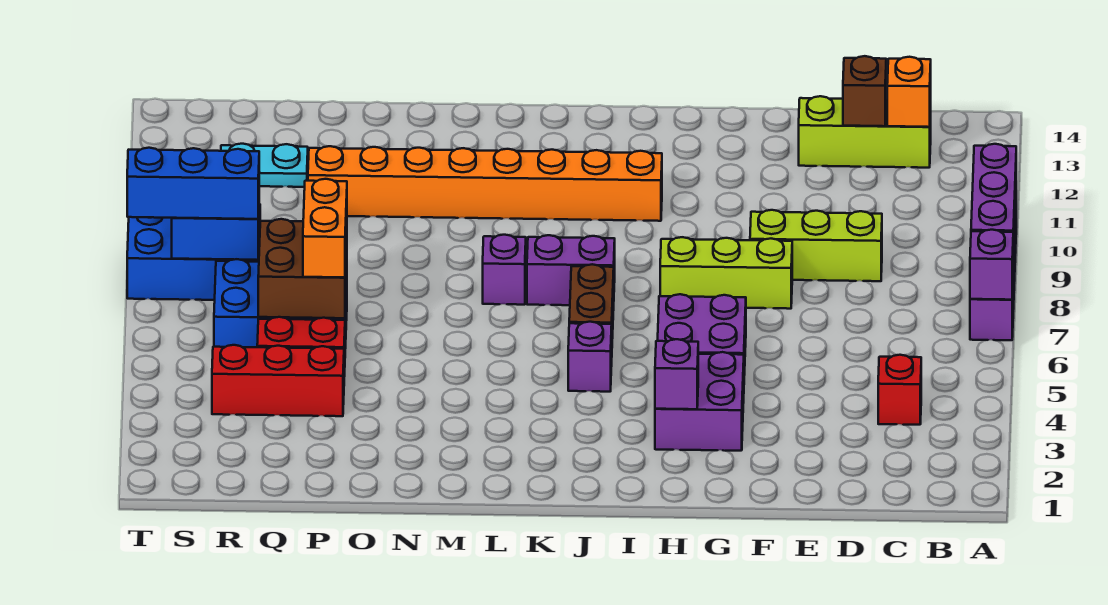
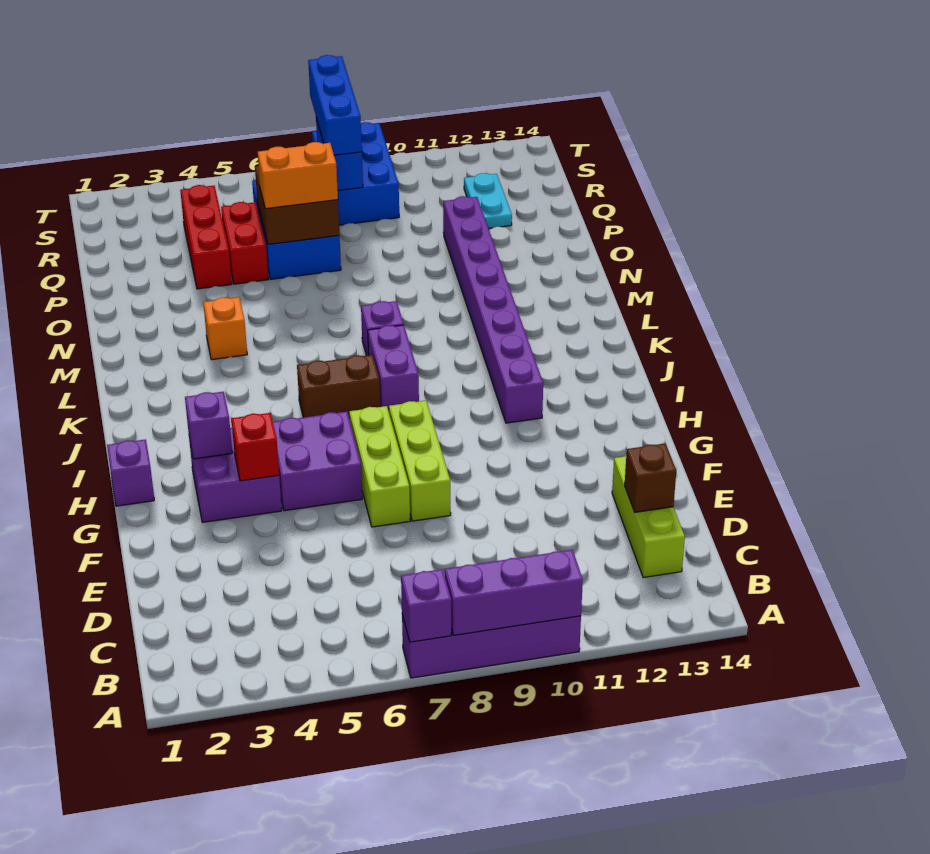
red brick C4 level 1 -> red brick G4 level 2
orange brick C13 level 2 -> orange brick M4 level 1
lime brick D9:F9 level 1 -> lime brick F7:H7 level 1
orange brick I11:P11 level 1 -> purple brick I11:P11 level 1
purple brick J5 level 1 -> purple brick H1 level 1

